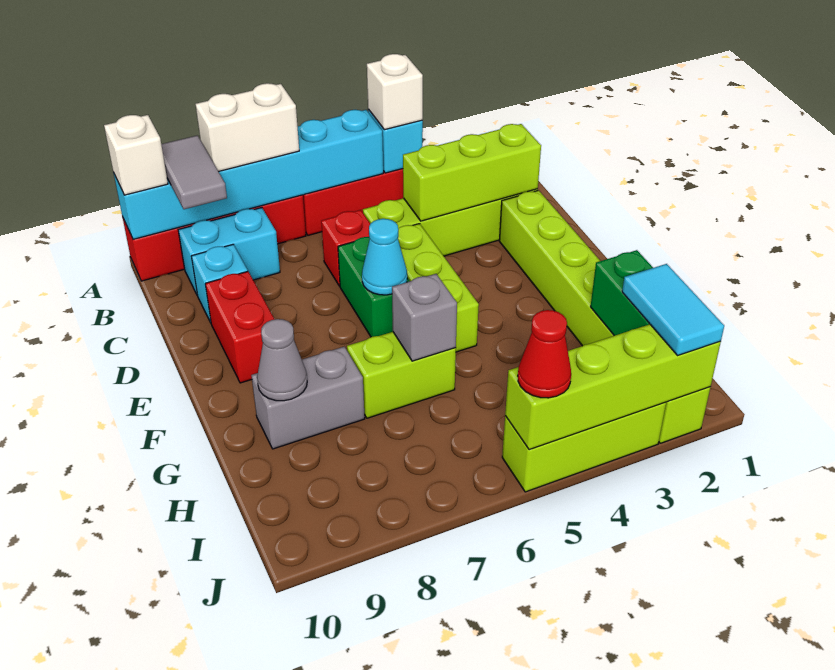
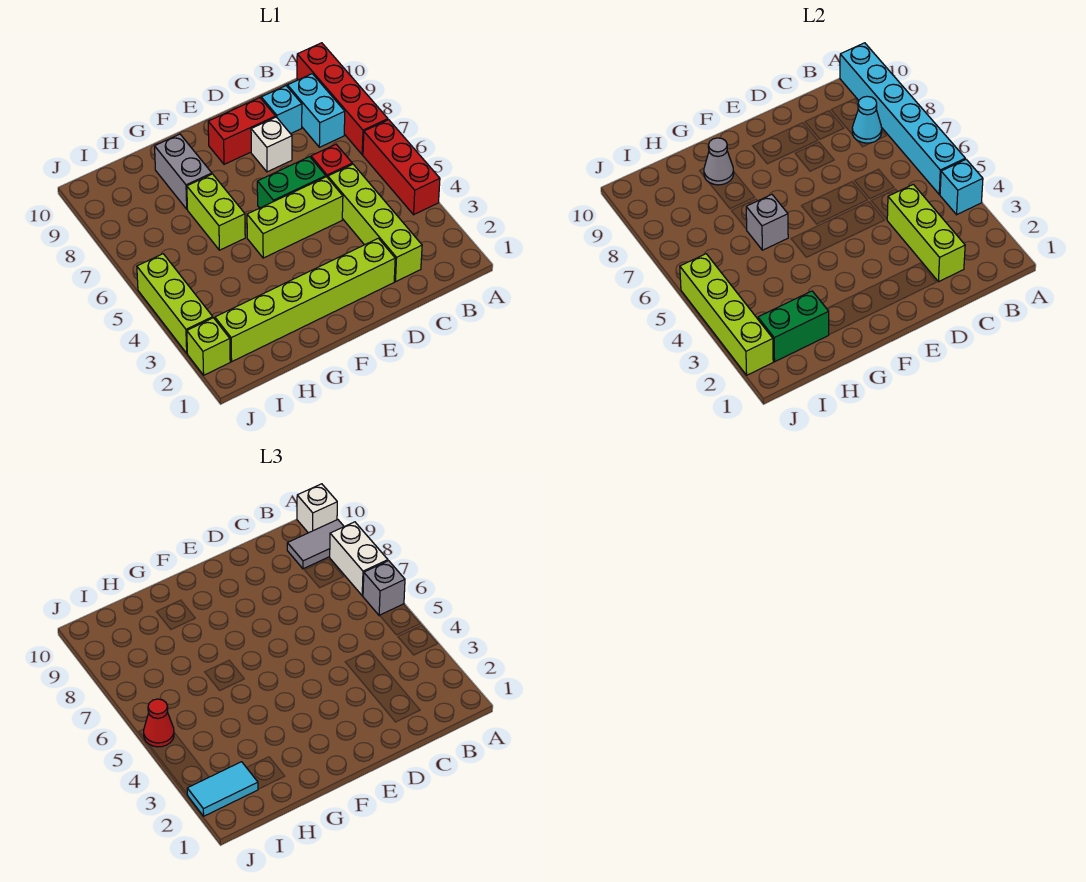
white brick A4 level 3 -> white brick D8 level 1
none -> grey brick A6 level 3
cyan cone E6 level 2 -> cyan cone B8 level 2

